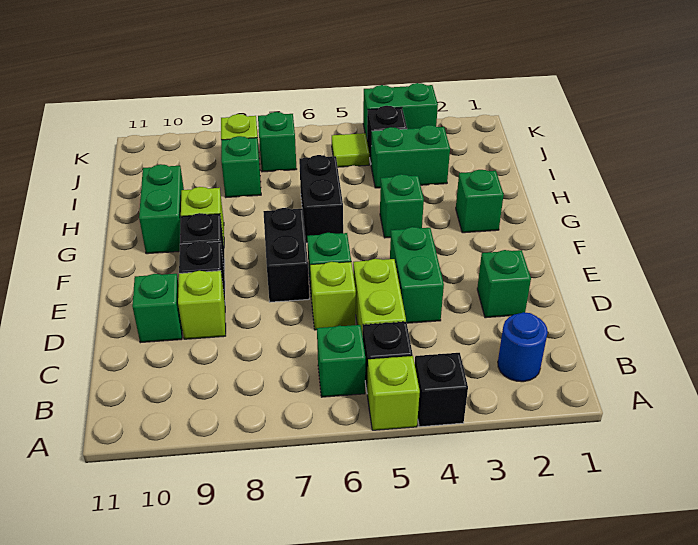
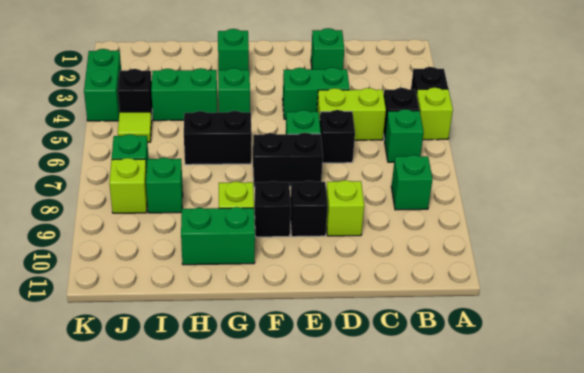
blue round brick B2 level 1 -> none
lime brick D6 level 1 -> black brick D6 level 1
green brick D10 level 1 -> green brick B8 level 1
green brick I3:I4 level 1 -> green brick H4:I4 level 1

